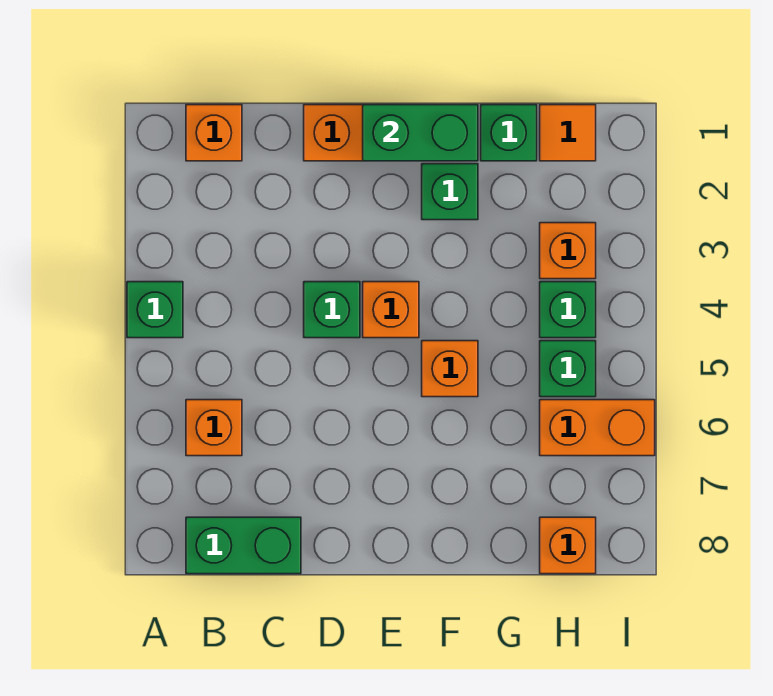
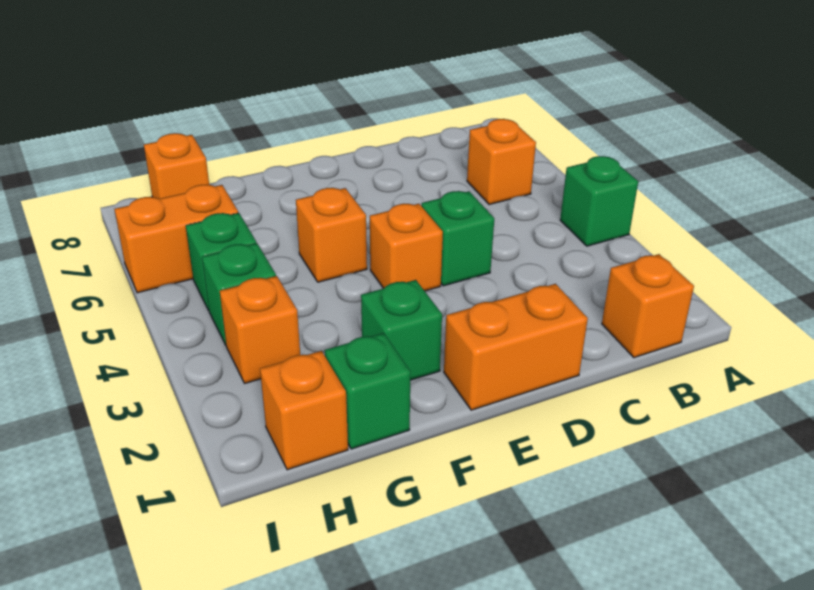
green brick B8:C8 level 1 -> none
green brick E1:F1 level 2 -> none
orange tile H1 level 1 -> orange brick H1 level 1

